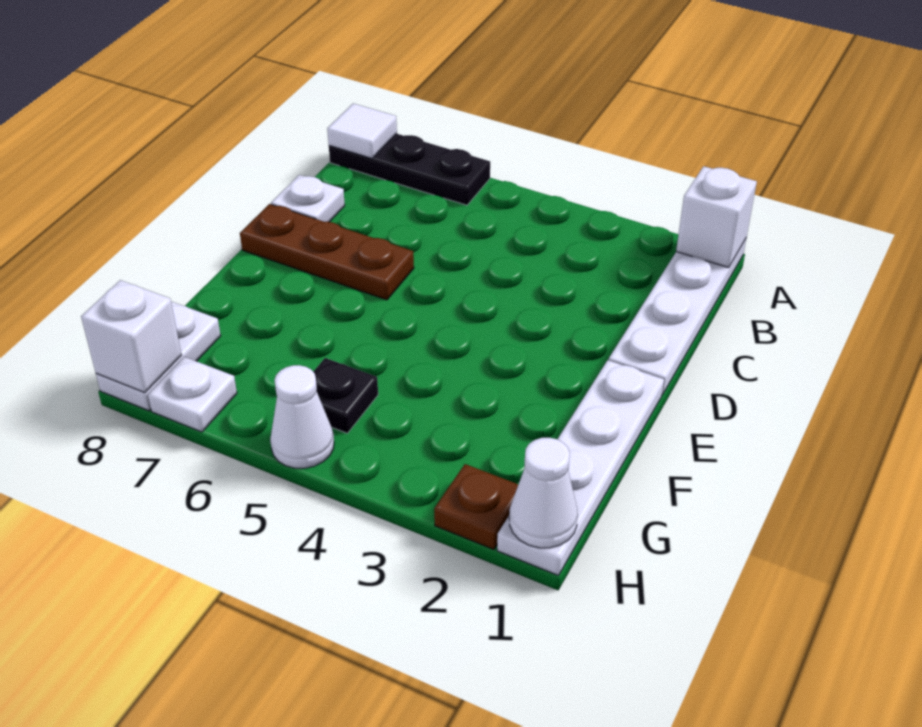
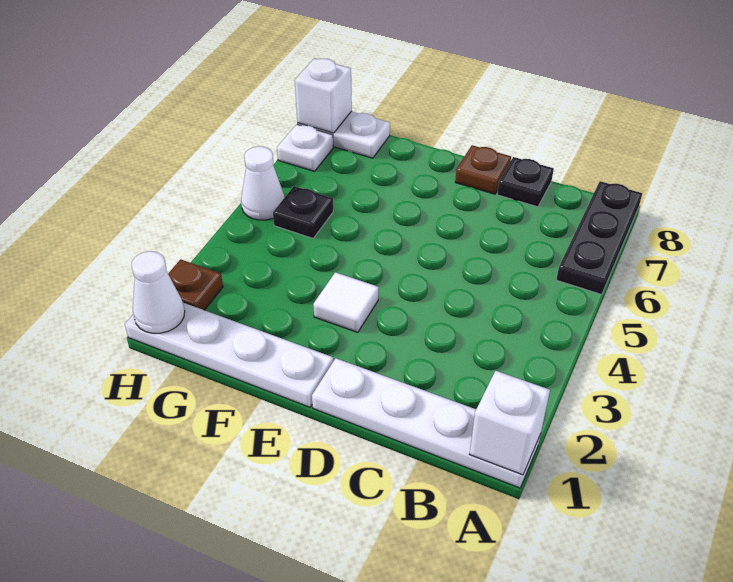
white tile A8 level 2 -> white tile E3 level 1
white plate C8 level 1 -> black plate C8 level 1
brown plate D6:D8 level 1 -> brown plate D8 level 1

